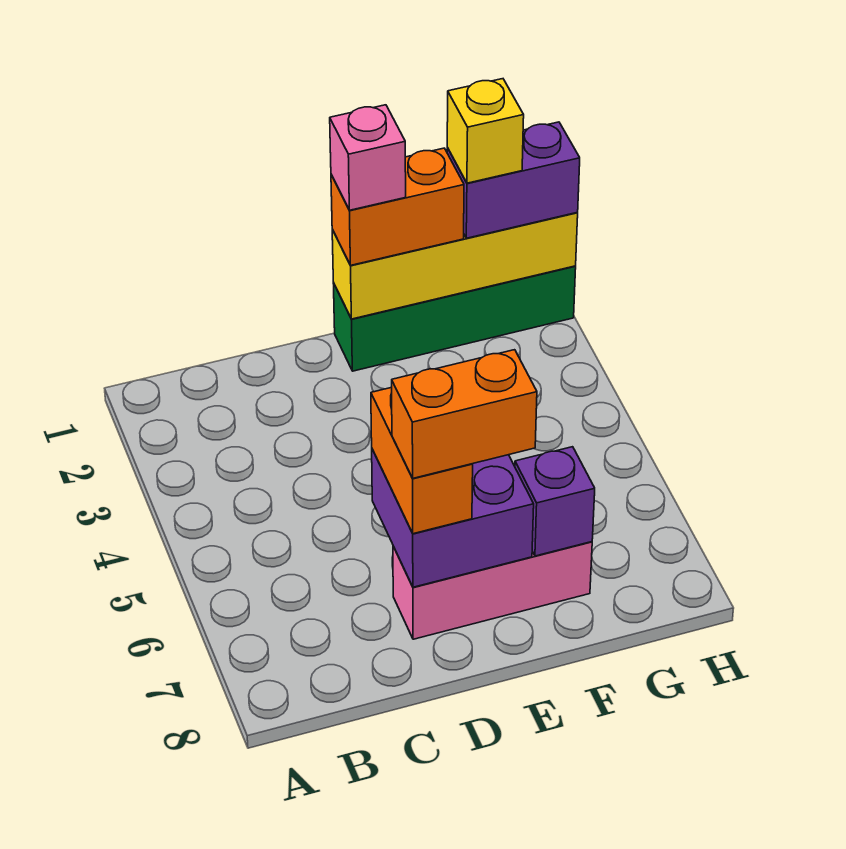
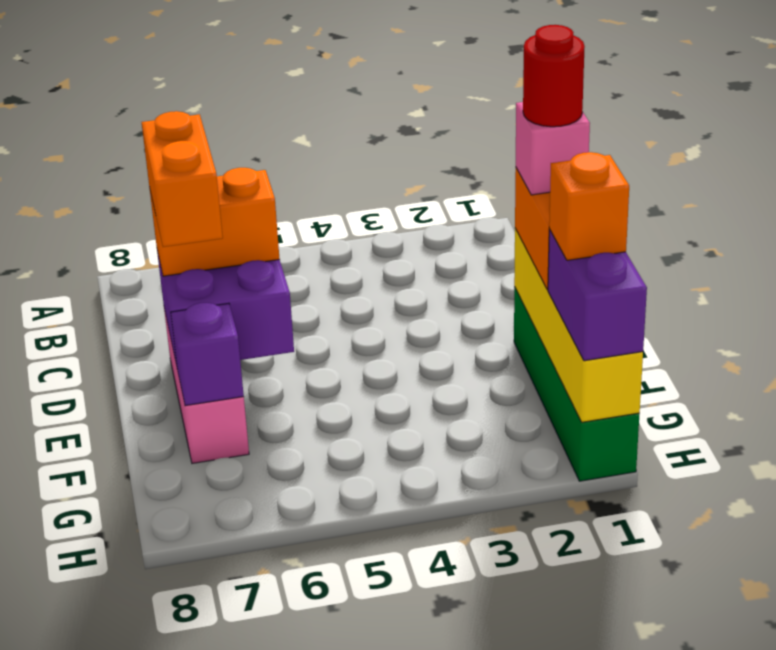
none -> red round brick E1 level 5
yellow brick G1 level 4 -> orange brick G1 level 4

